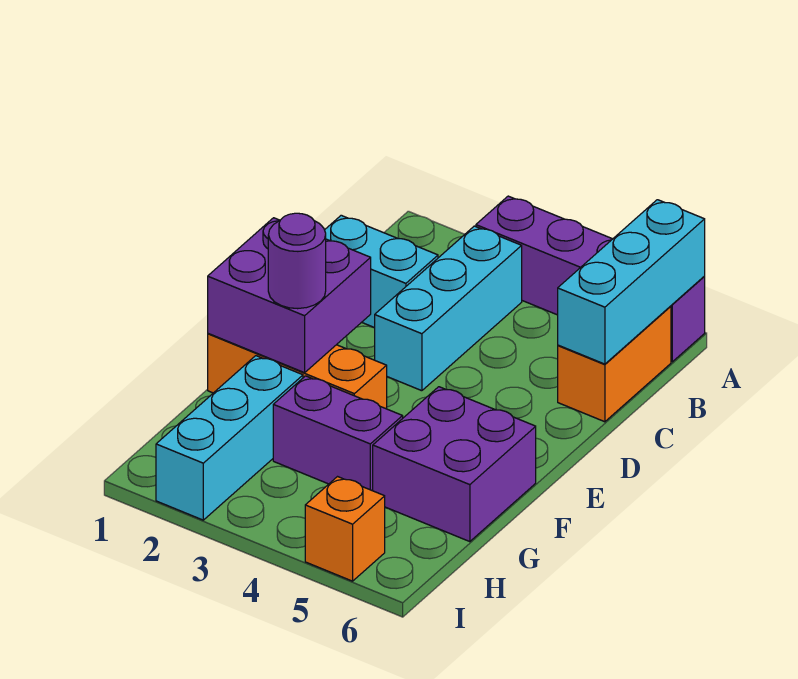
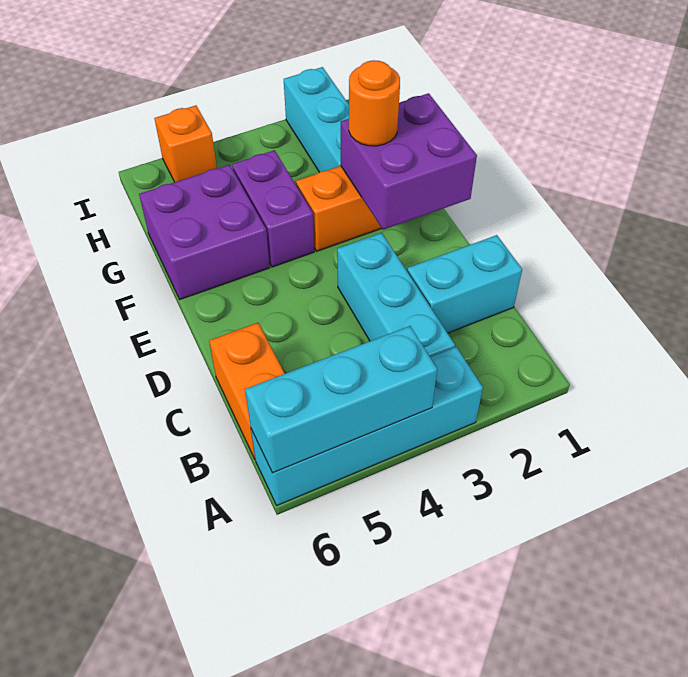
purple brick A3:A6 level 1 -> cyan brick A3:A6 level 1
cyan brick A6:C6 level 2 -> cyan brick A4:A6 level 2
purple round brick F2 level 3 -> orange round brick F2 level 3
purple brick G3:G4 level 1 -> purple brick F4:G4 level 1

